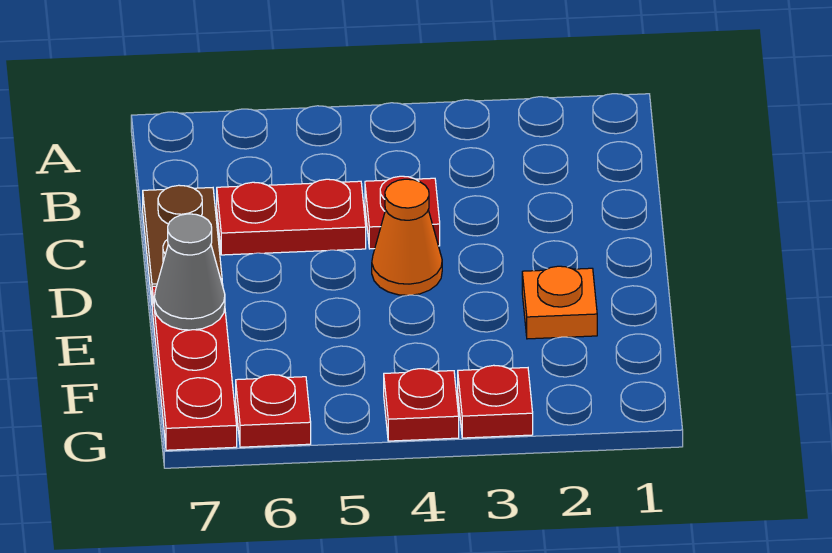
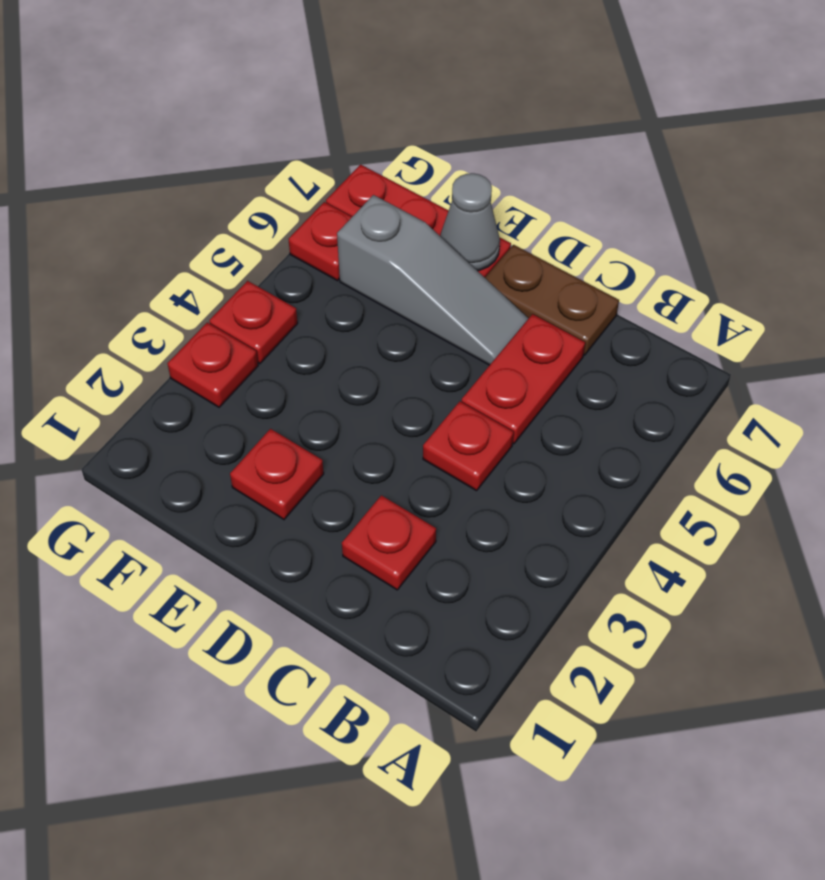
none -> red plate C2 level 1
orange cone D4 level 1 -> none
none -> grey slope D6:F6 level 1 top F
orange plate E2 level 1 -> red plate E2 level 1

